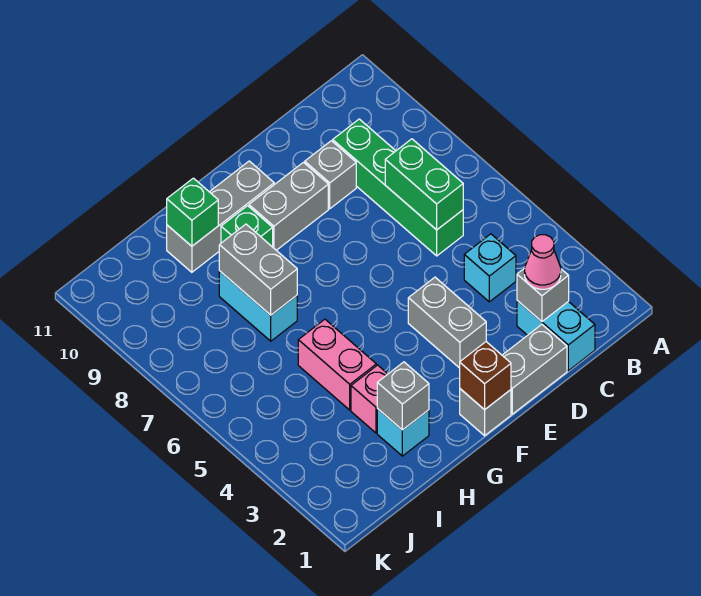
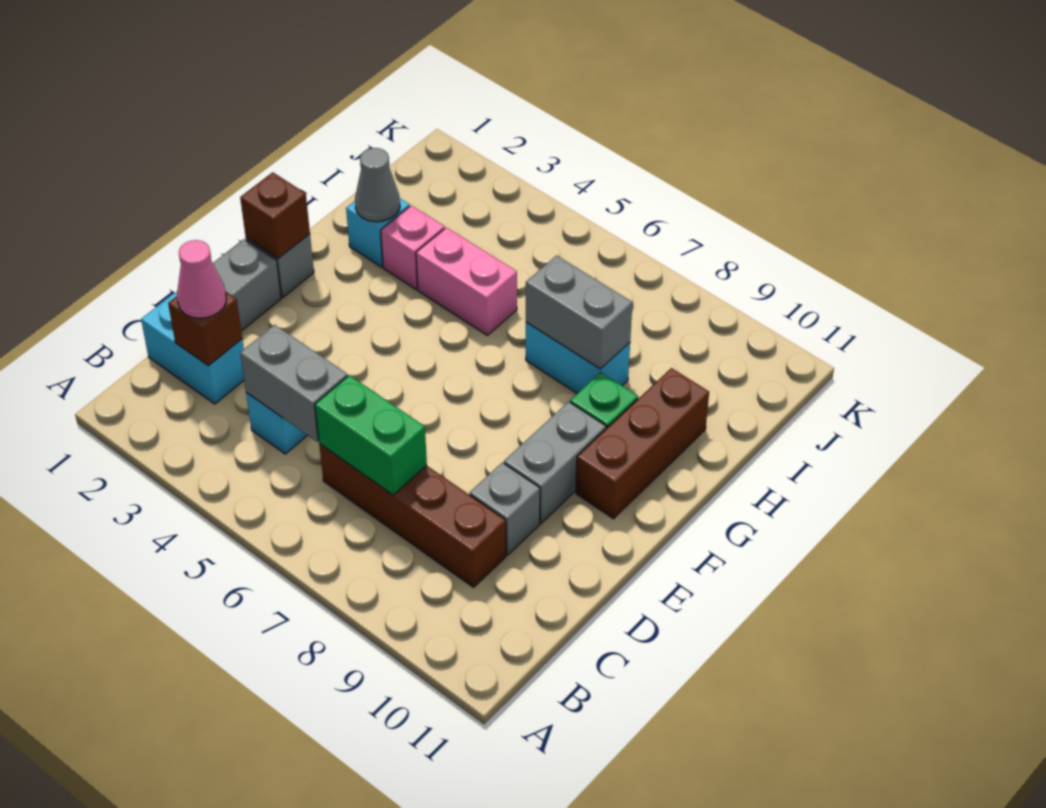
grey brick C2 level 2 -> brown brick C2 level 2
green brick C6:C9 level 1 -> brown brick C6:C9 level 1
grey brick E3:E4 level 1 -> grey brick C4:C5 level 2
grey brick F10:H10 level 1 -> brown brick F10:H10 level 1
grey brick H2 level 2 -> grey cone H2 level 2
green brick H10 level 2 -> none

